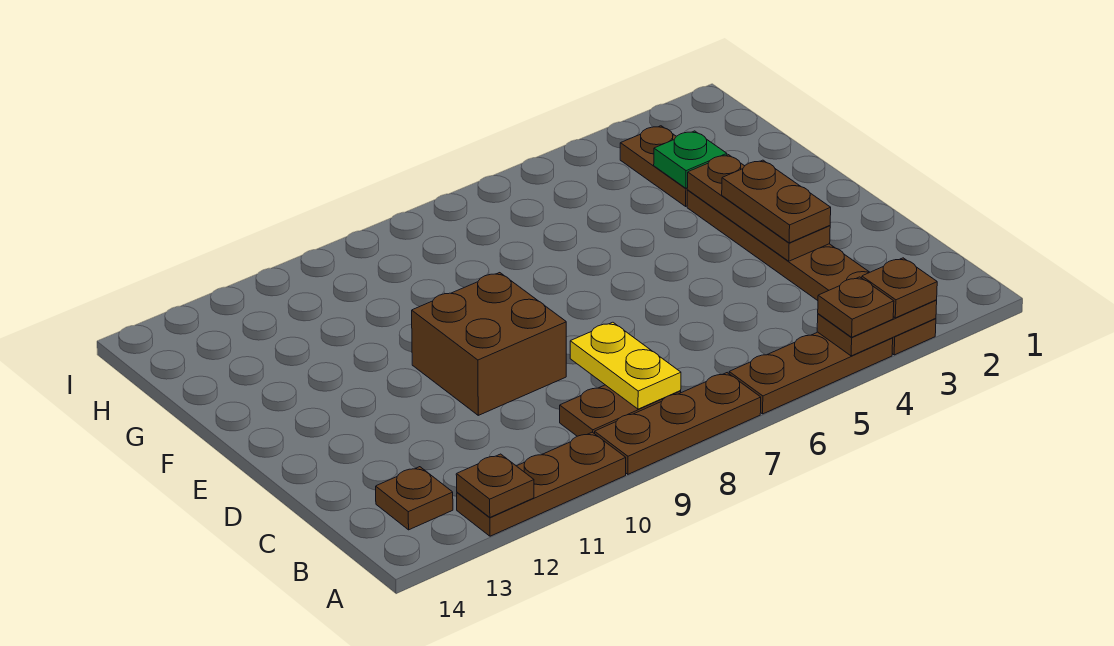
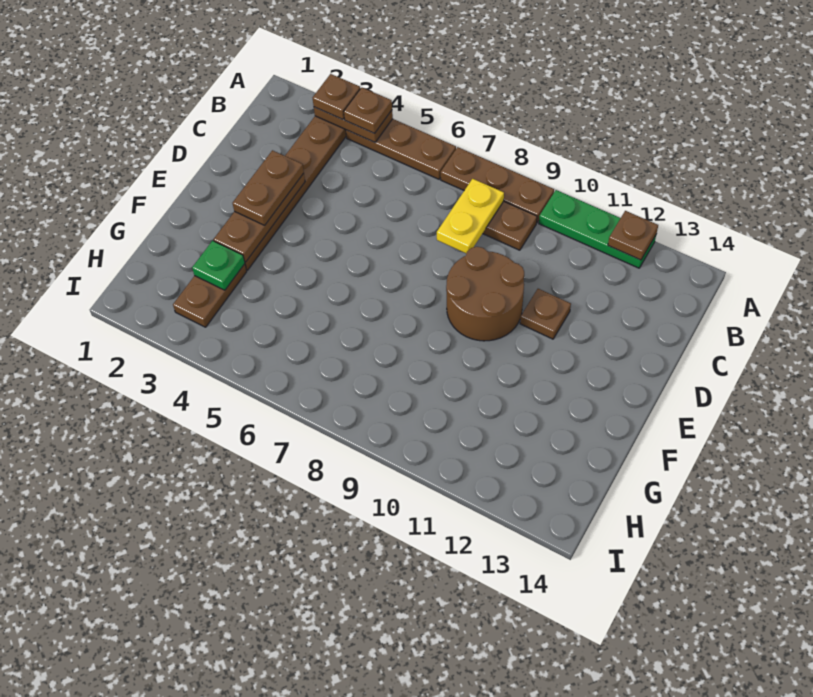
brown plate A10:A12 level 1 -> green plate A10:A12 level 1
brown plate B13 level 1 -> brown plate D11 level 1
brown brick D9:E10 level 1 -> brown round brick D9:E10 level 1

